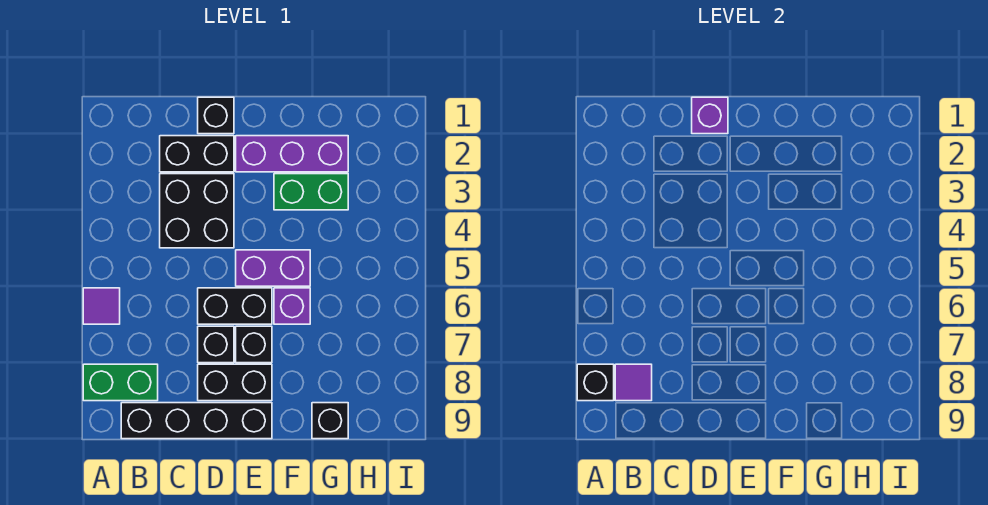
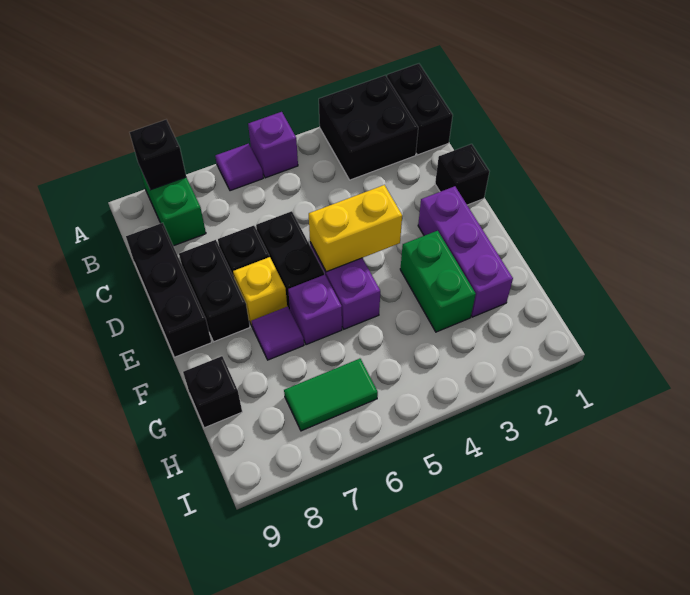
purple tile B8 level 2 -> purple tile F7 level 1
black brick B9:E9 level 1 -> black brick C9:E9 level 1
black brick C2:D2 level 1 -> black brick A1:B1 level 1
black brick C3:D4 level 1 -> black brick A2:B3 level 1
purple brick D1 level 2 -> purple brick A5 level 1
none -> yellow brick E4:E5 level 2
black brick E7 level 1 -> yellow brick E7 level 1
none -> green tile H6:H7 level 1

